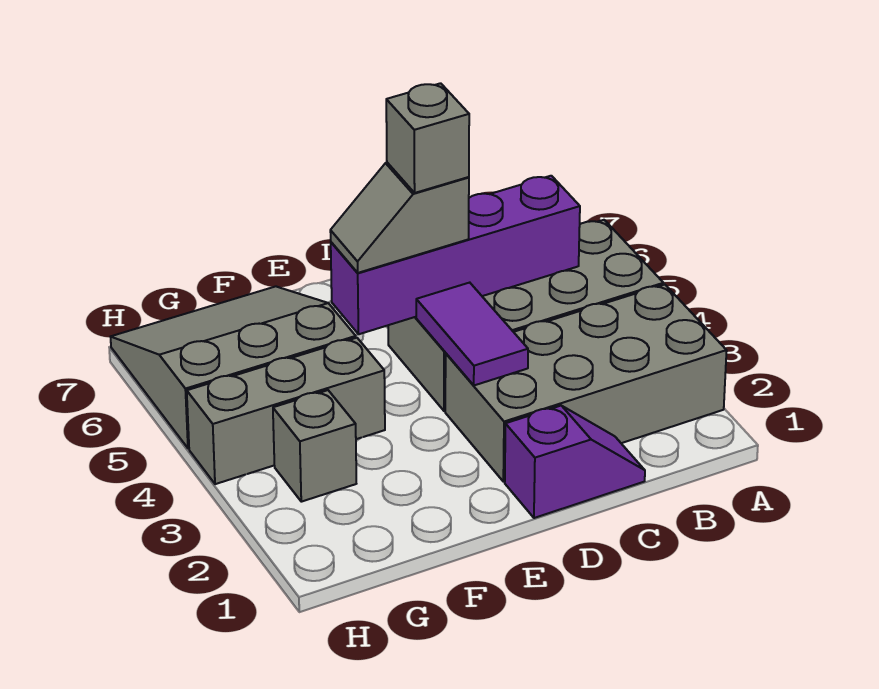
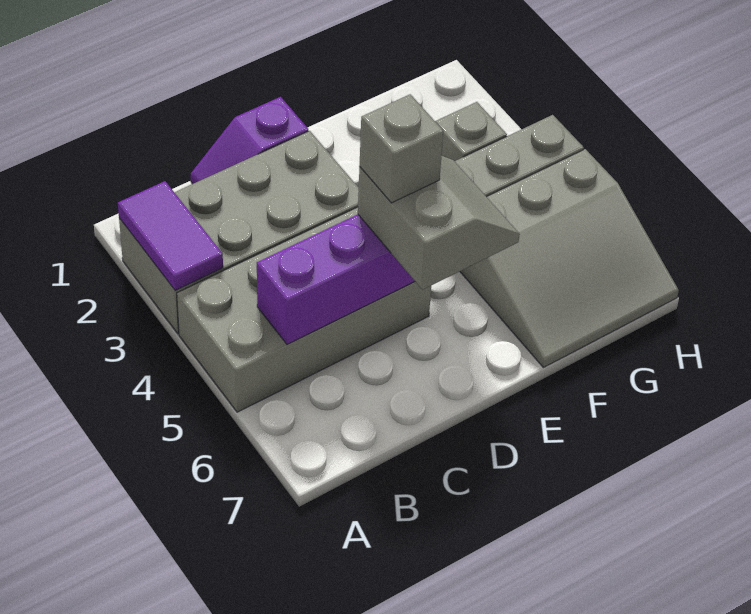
purple tile D3:D4 level 2 -> purple tile A2:A3 level 2
grey slope D5:E5 level 3 top D -> grey slope D5:E6 level 3 top D

